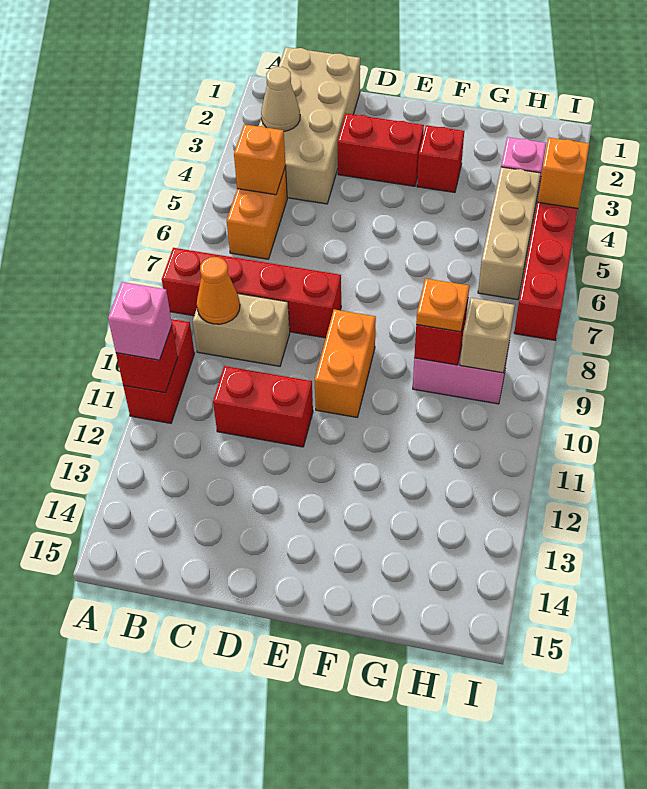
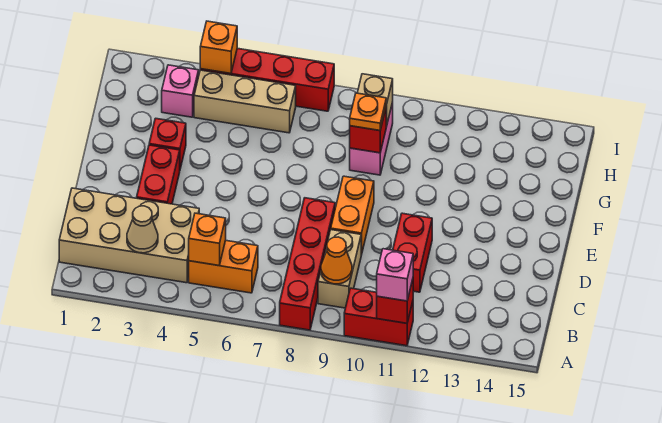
orange brick E9:E10 level 1 -> orange brick D9:E9 level 1

